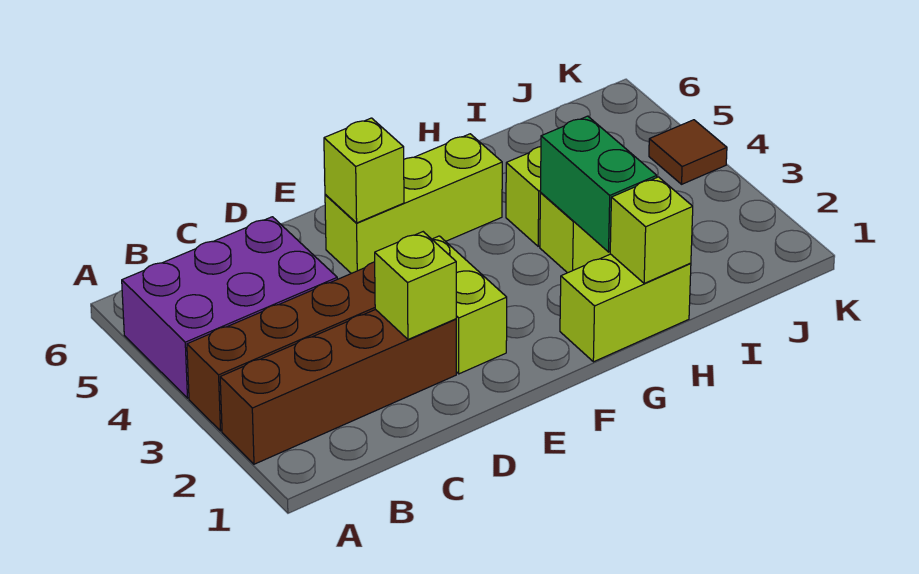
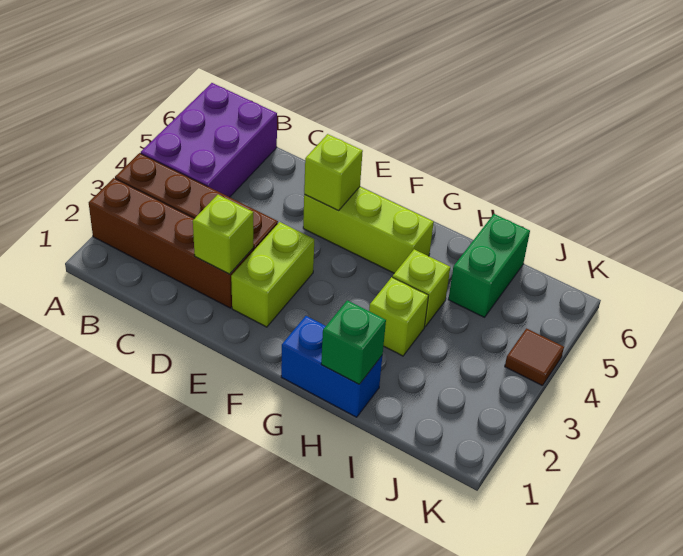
purple brick A4:C5 level 1 -> purple brick A4:B6 level 1
lime brick G1:H1 level 1 -> blue brick G1:H1 level 1
lime brick H1 level 2 -> green brick H1 level 2
green brick H2:H3 level 2 -> green brick I5:I6 level 1

